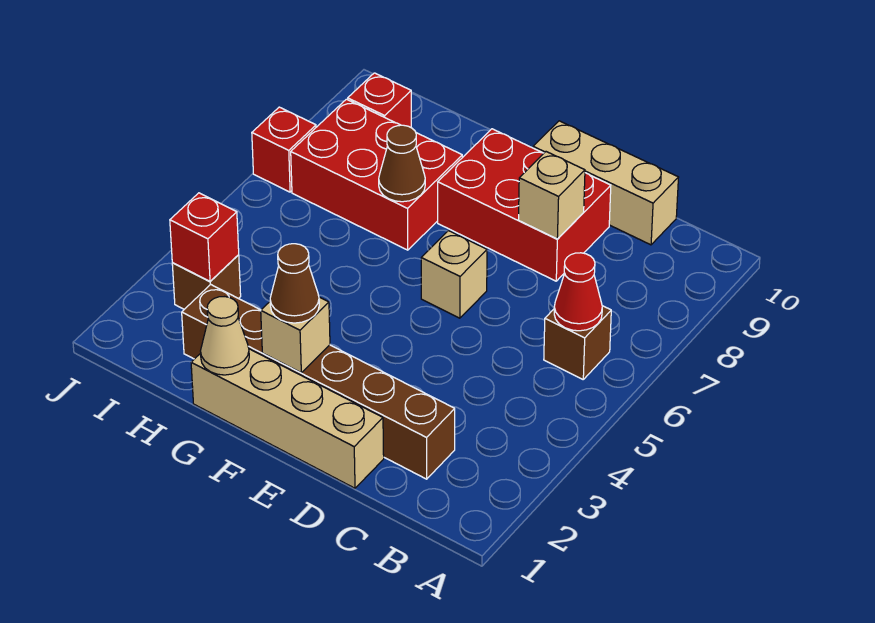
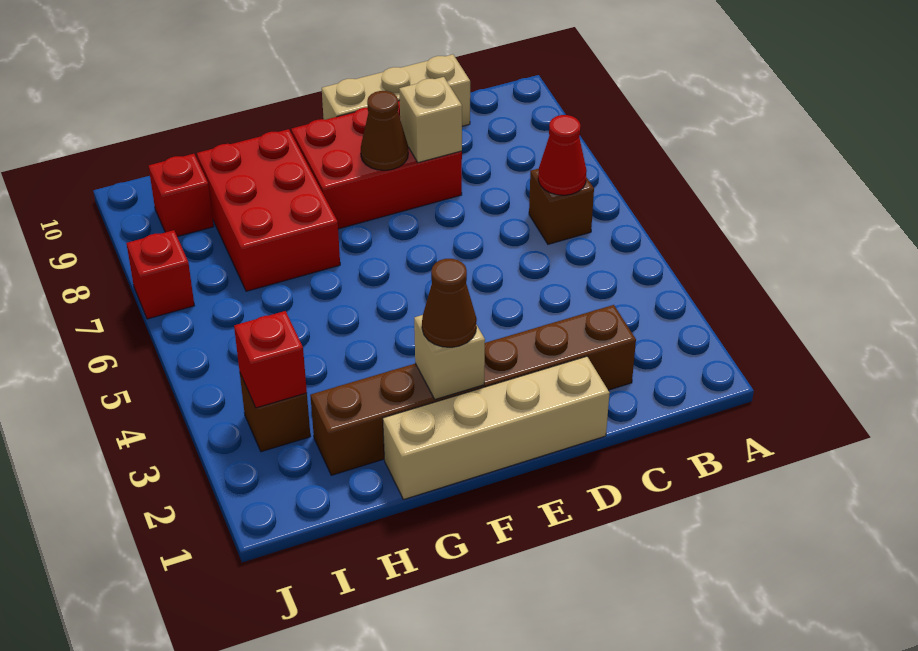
tan brick E6 level 1 -> none
tan cone G1 level 2 -> none
red brick G7:I8 level 1 -> red brick G7:H9 level 1
brown cone G7 level 2 -> brown cone E8 level 2

